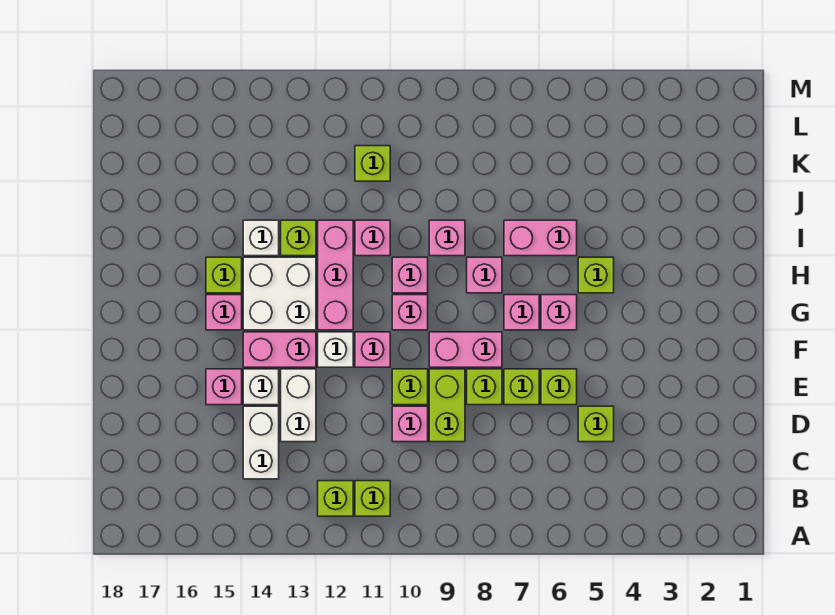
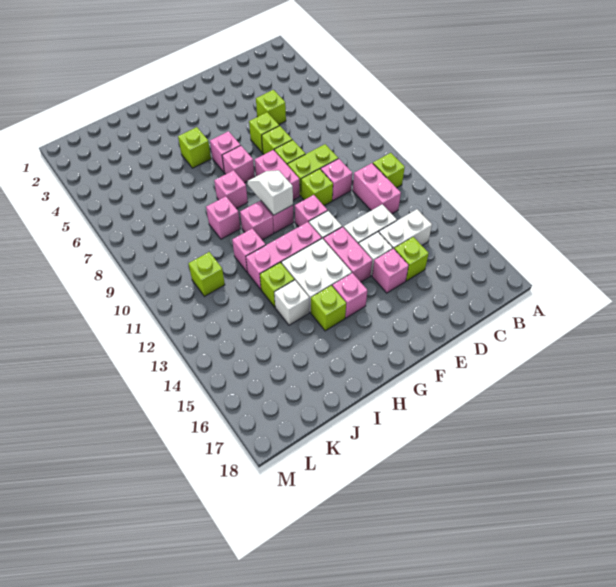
lime brick B12 level 1 -> lime brick D15 level 1
none -> white slope G9:G10 level 2 top 10
pink brick I6:I7 level 1 -> pink brick C11:C12 level 1

